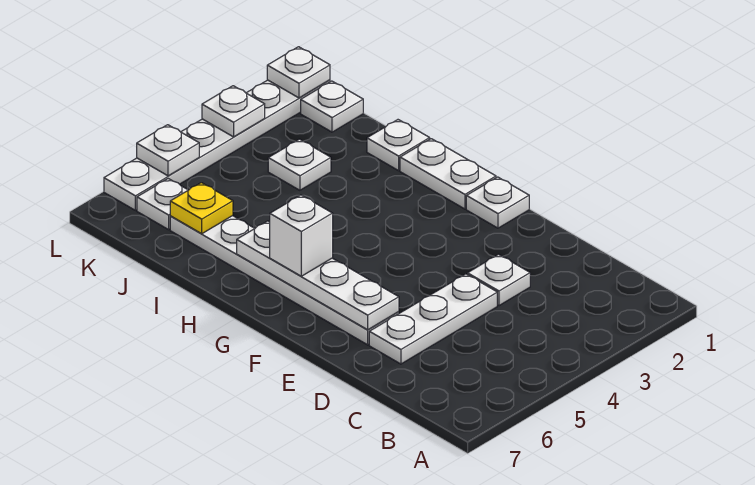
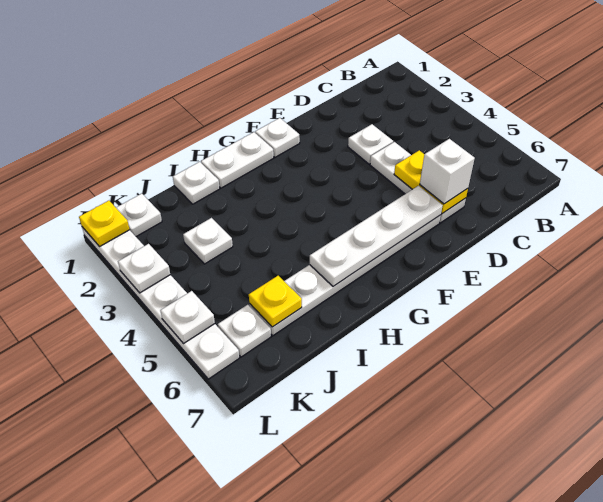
none -> yellow plate D5:D6 level 2
white brick G6 level 3 -> white brick D6 level 3
white plate L1 level 2 -> yellow plate L1 level 2

